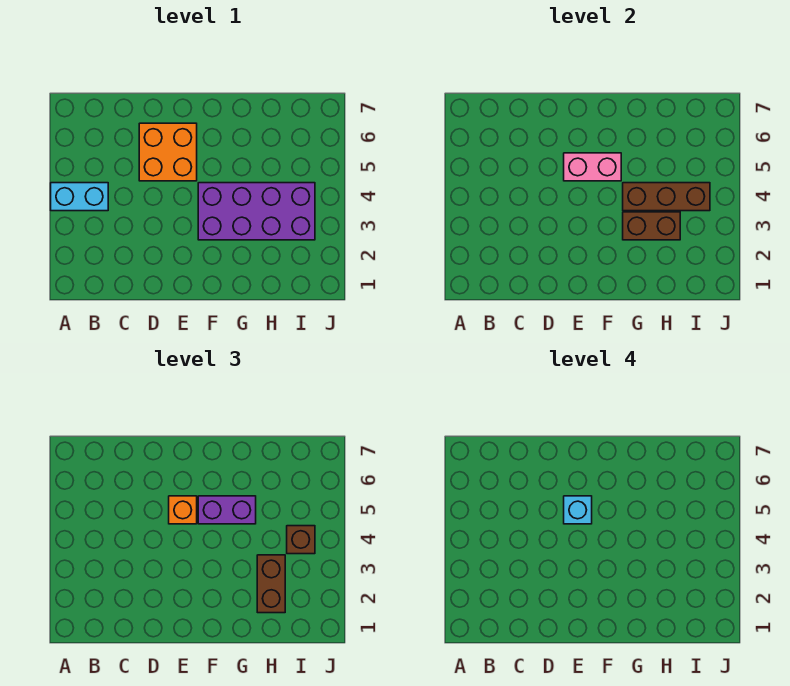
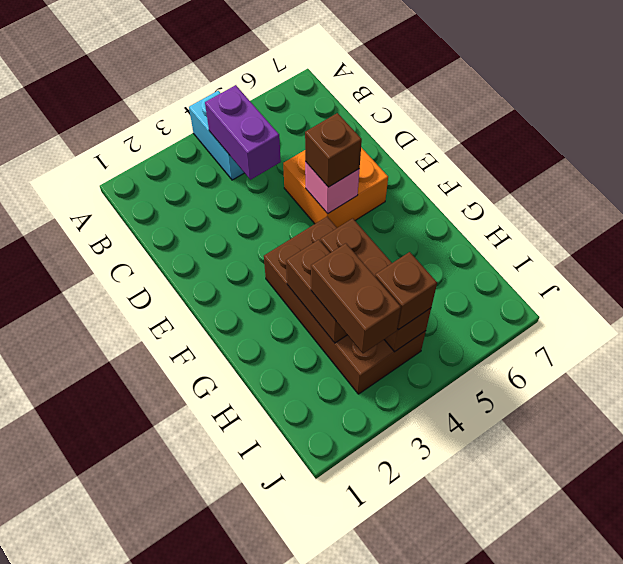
pink brick E5:F5 level 2 -> pink brick E5 level 2
orange brick E5 level 3 -> brown brick E5 level 3
cyan brick E5 level 4 -> none
purple brick F3:I4 level 1 -> brown brick F3:I4 level 1
purple brick F5:G5 level 3 -> purple brick B4:C4 level 2
brown brick H2:H3 level 3 -> brown brick H3:I3 level 3

